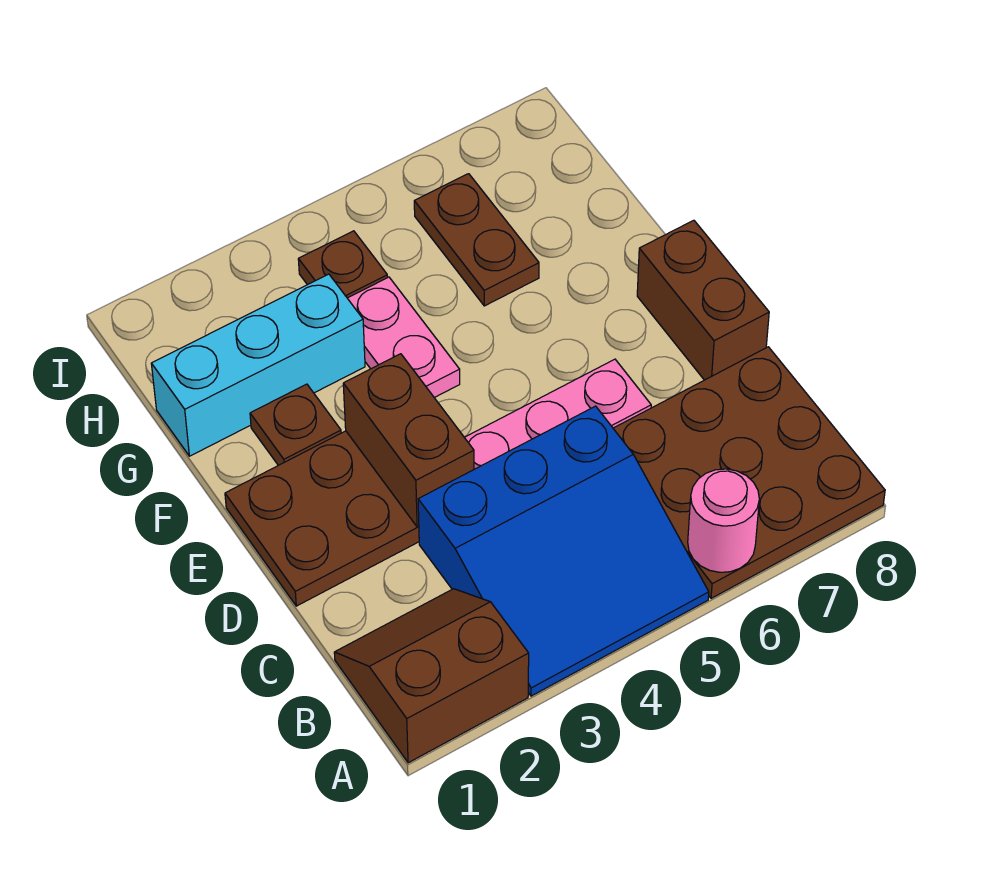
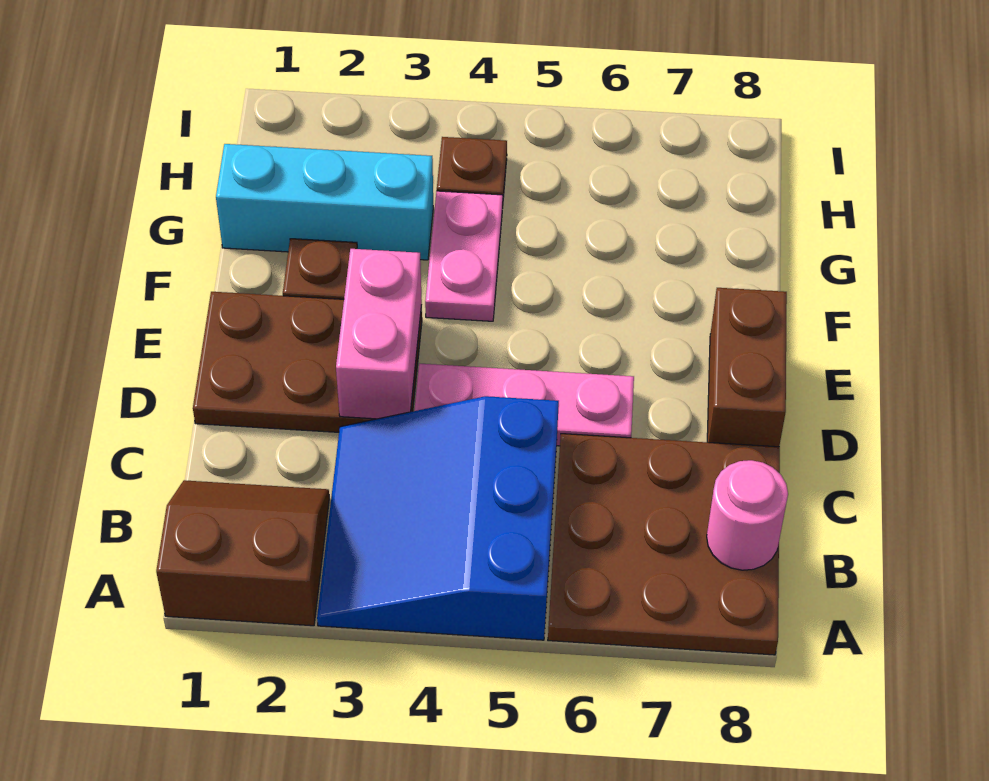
blue slope A3:C5 level 1 top C -> blue slope A3:C5 level 1 top 5
pink round brick A6 level 2 -> pink round brick B8 level 2
brown brick D3:E3 level 2 -> pink brick D3:E3 level 2
brown plate G6:H6 level 1 -> none

